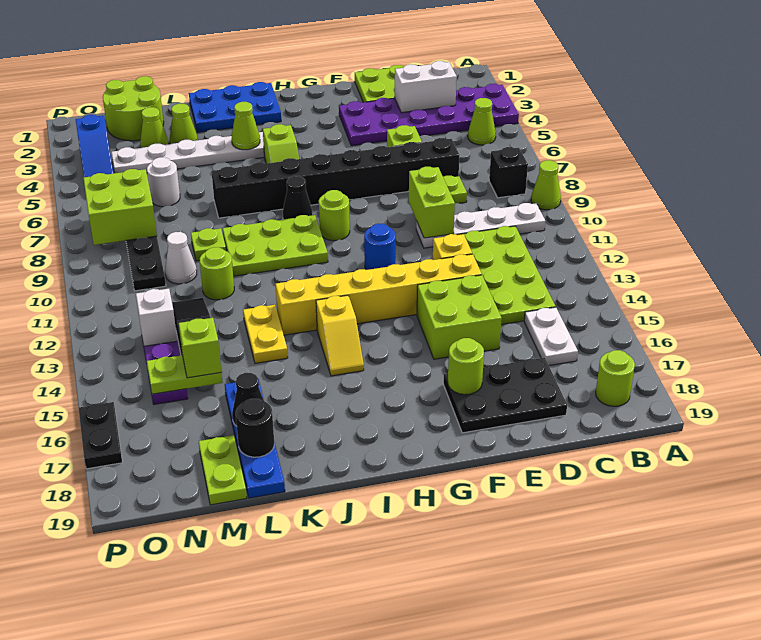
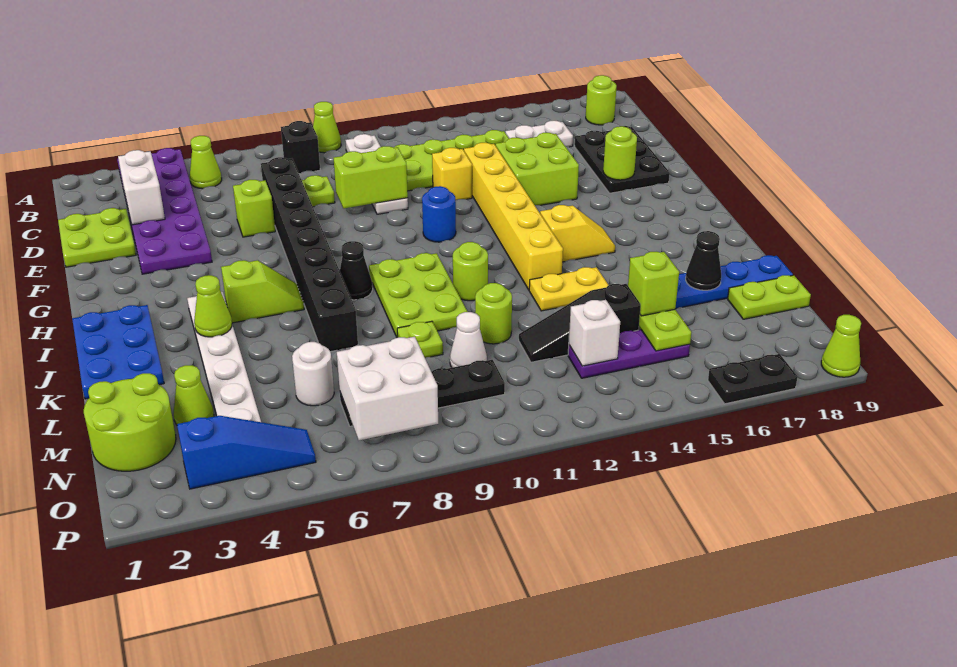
lime round brick H9 level 1 -> lime round brick J11 level 1
lime cone L3 level 1 -> lime cone P19 level 1
black round brick L18 level 2 -> none
lime brick N7:O8 level 2 -> white brick N7:O8 level 2

